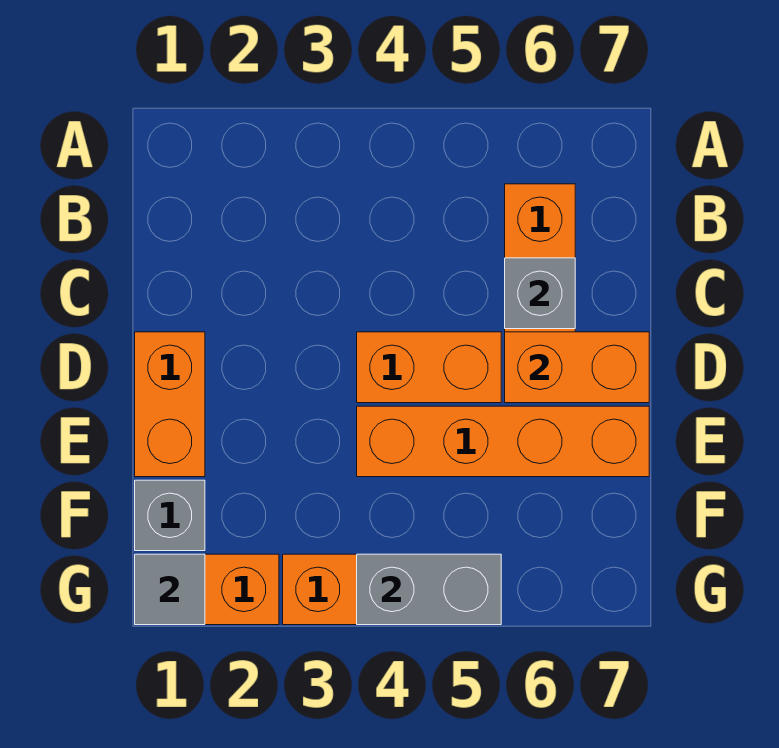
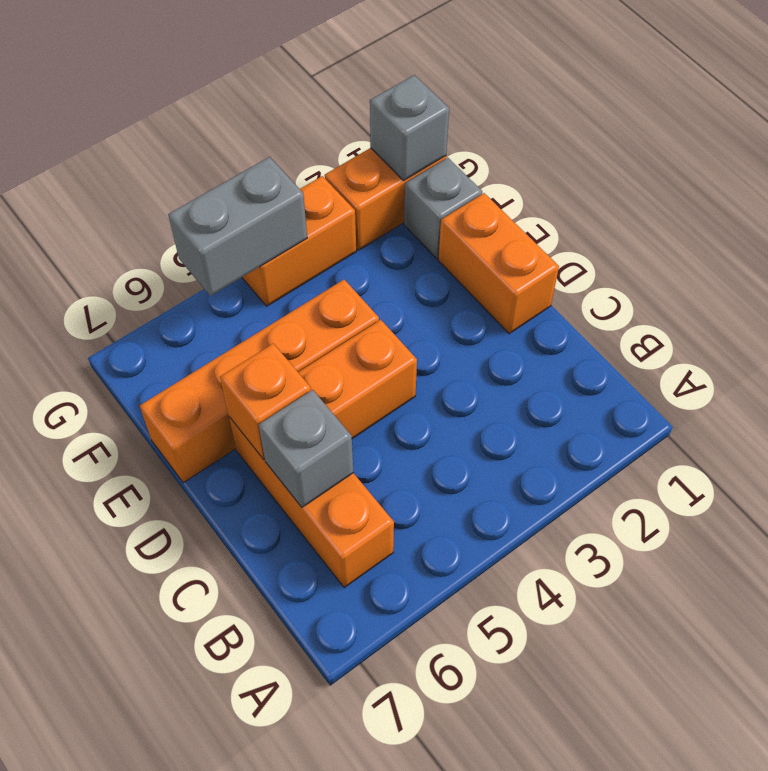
orange brick D6:D7 level 2 -> orange brick D6 level 2
grey tile G1 level 2 -> grey brick G1 level 2

